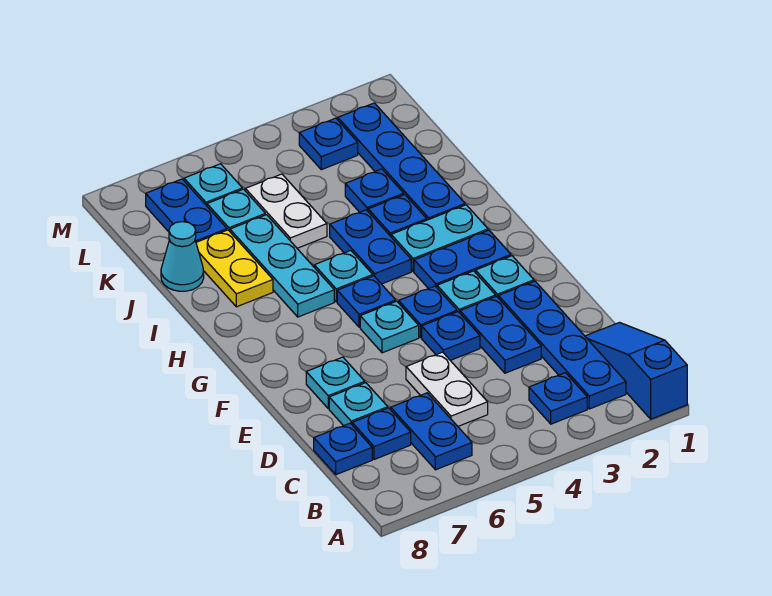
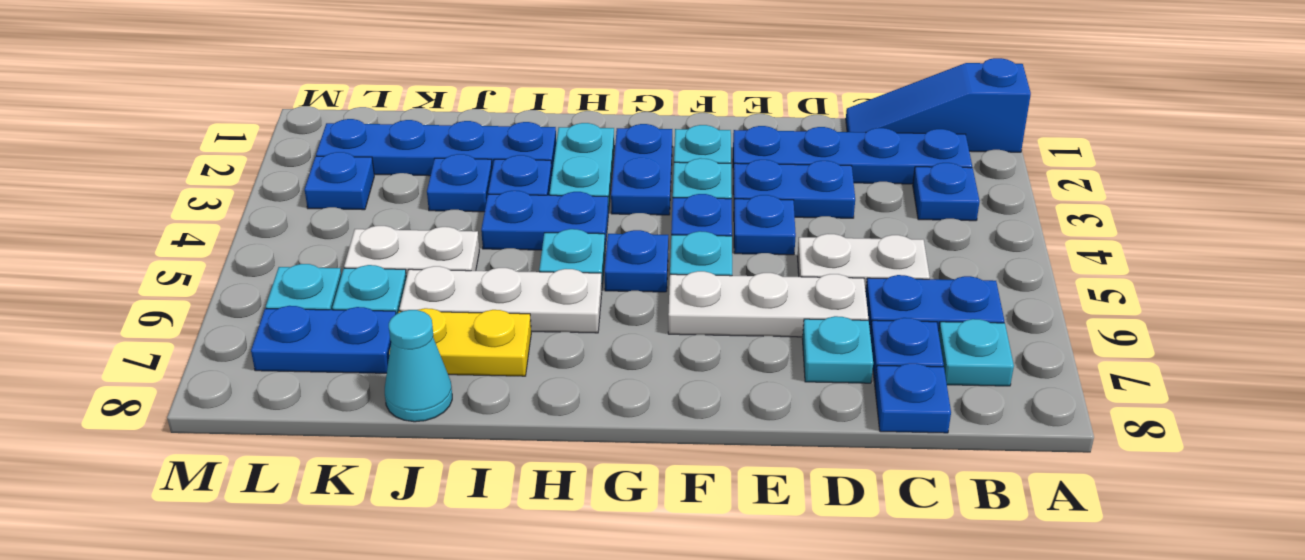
none -> white plate D6:F6 level 1
cyan plate E7 level 1 -> cyan plate B7 level 1
cyan plate H6:J6 level 1 -> white plate H6:J6 level 1

